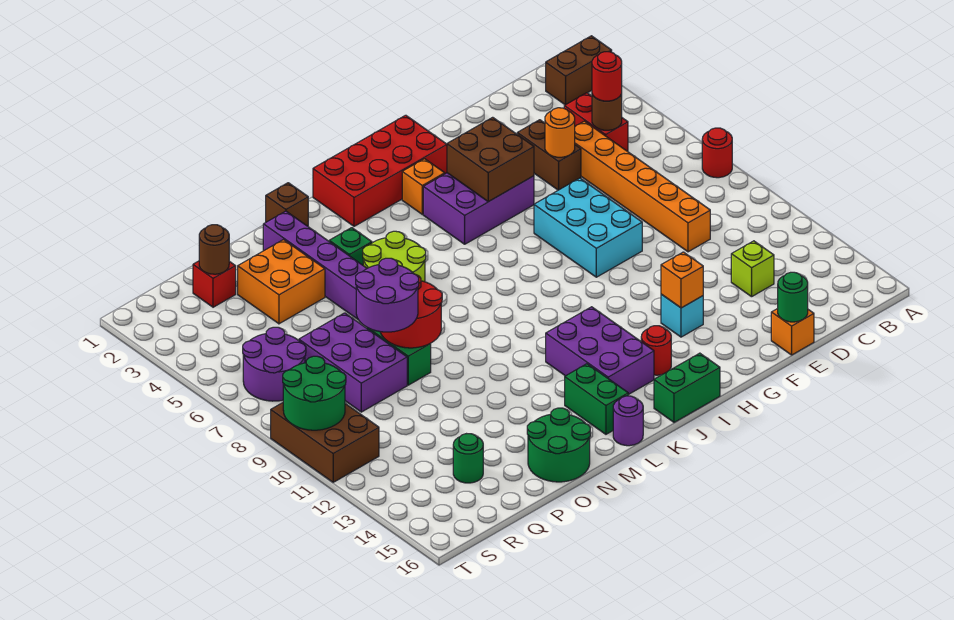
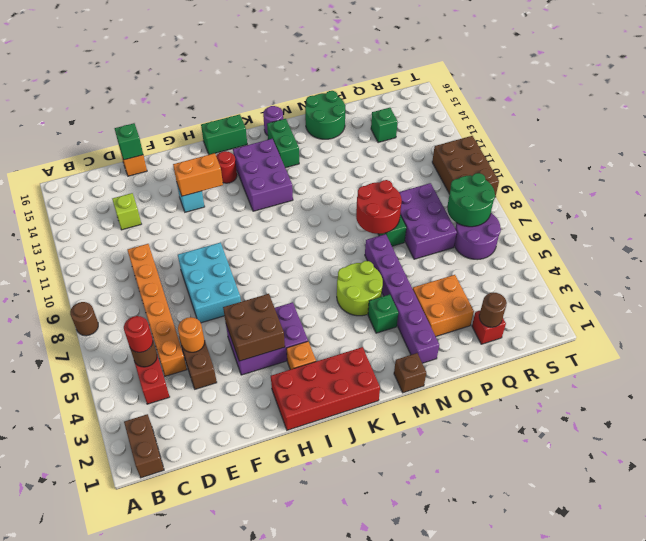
brown brick A2:B2 level 1 -> brown brick B1:B2 level 1
red round brick A8 level 1 -> brown round brick A8 level 1
green round brick E16 level 2 -> green brick E16 level 2
orange brick G13 level 2 -> orange brick G13:H13 level 2
purple round brick O8:P9 level 3 -> none
green round brick Q14 level 1 -> green brick Q14 level 1
green round brick S9:T10 level 2 -> green round brick R7:S8 level 2

